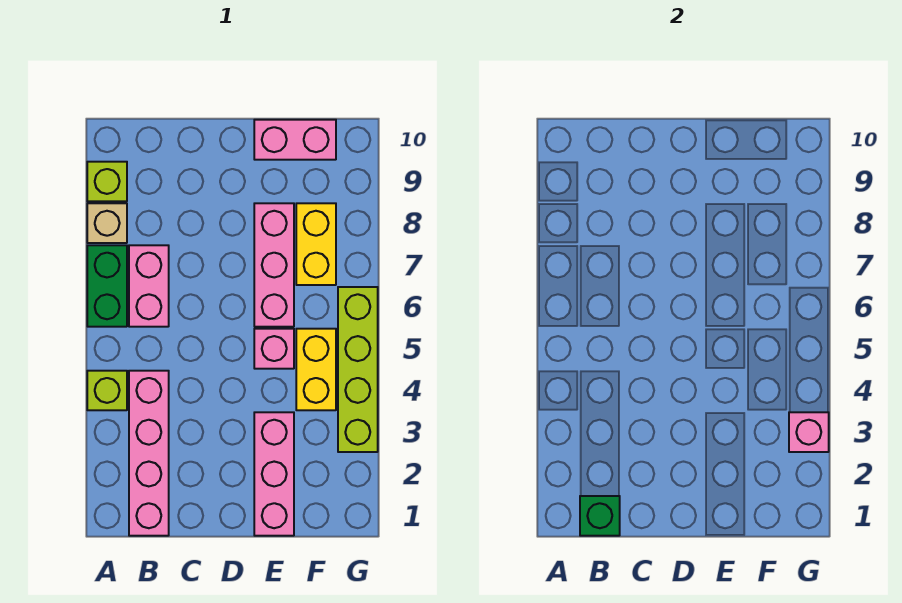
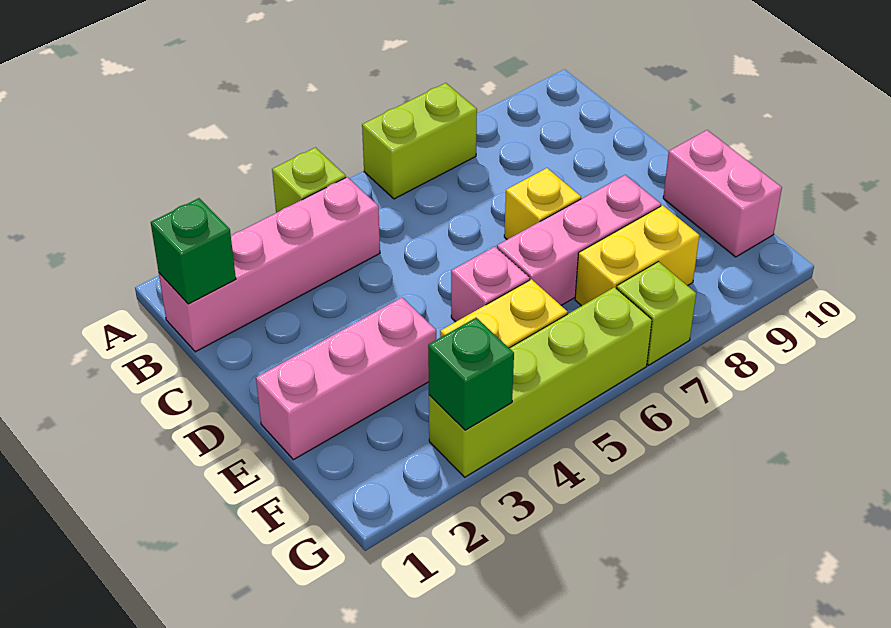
green brick A6:A7 level 1 -> lime brick A6:A7 level 1
tan brick A8 level 1 -> none
lime brick A9 level 1 -> lime brick G7 level 1
pink brick B6:B7 level 1 -> none
none -> yellow brick D7 level 1
pink brick G3 level 2 -> green brick G3 level 2

